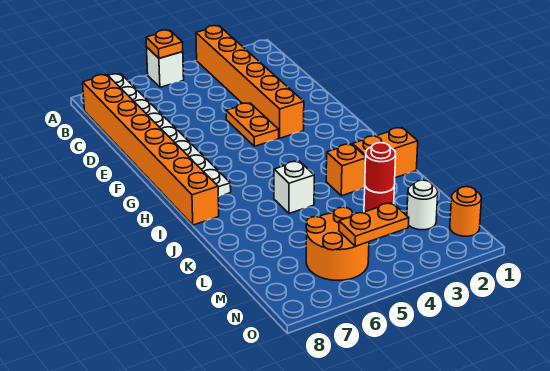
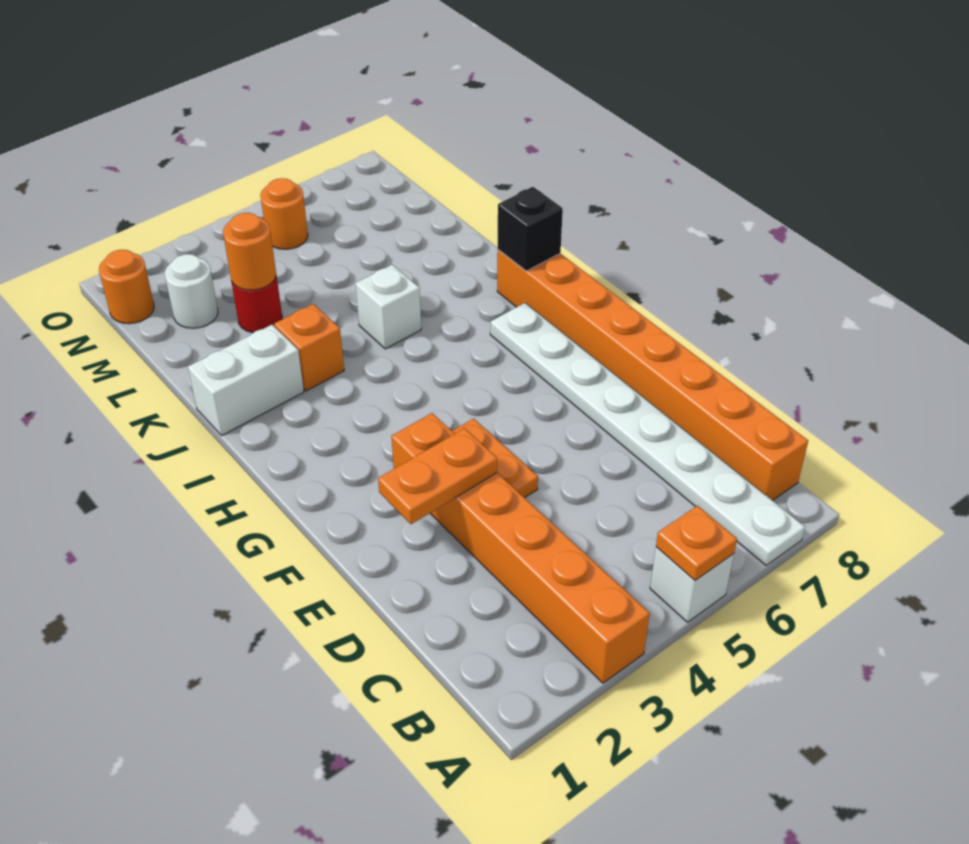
none -> black brick I8 level 2
orange brick J1:J2 level 1 -> white brick J1:J2 level 1
red round brick L3 level 2 -> orange round brick L3 level 2
orange round brick M5:N6 level 1 -> orange round brick N5 level 1
orange plate N4:N5 level 2 -> orange plate E2:E3 level 2

